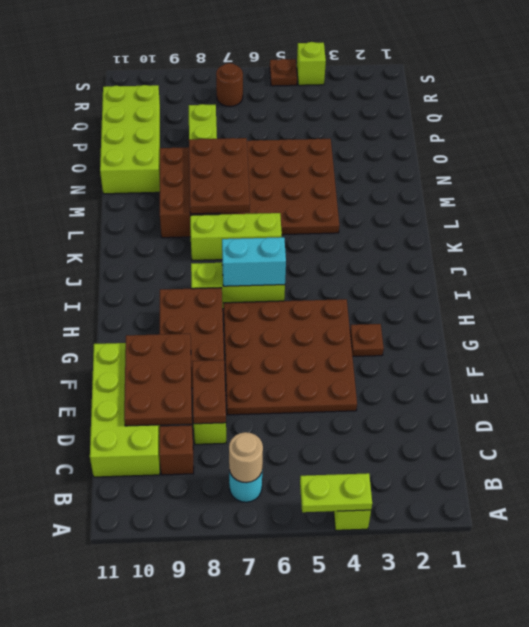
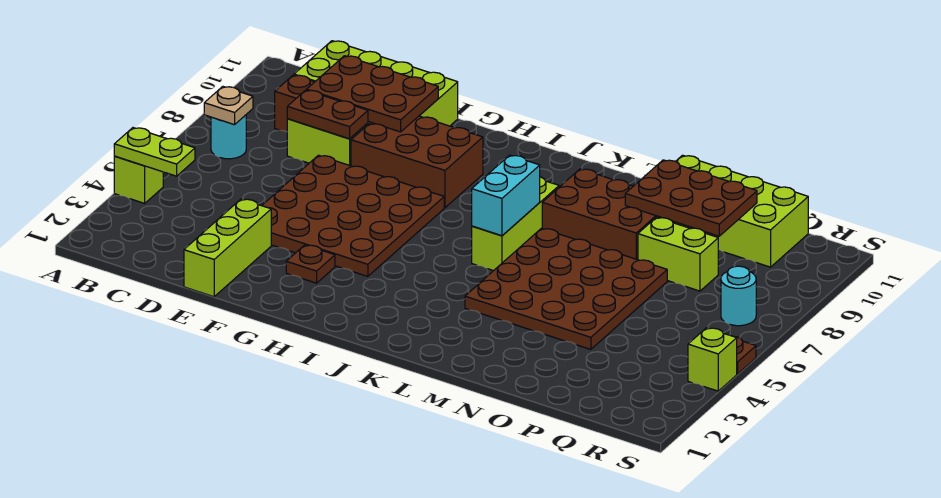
lime plate A4:A5 level 2 -> lime plate A4:B4 level 2
tan round brick B7 level 2 -> tan plate B7 level 2
lime brick I6:I8 level 1 -> lime brick E1:E3 level 1
cyan brick I6:I7 level 2 -> cyan brick K6:K7 level 2
brown plate L7:N8 level 2 -> brown plate N9:P10 level 2
brown round brick R7 level 1 -> cyan round brick R7 level 1

